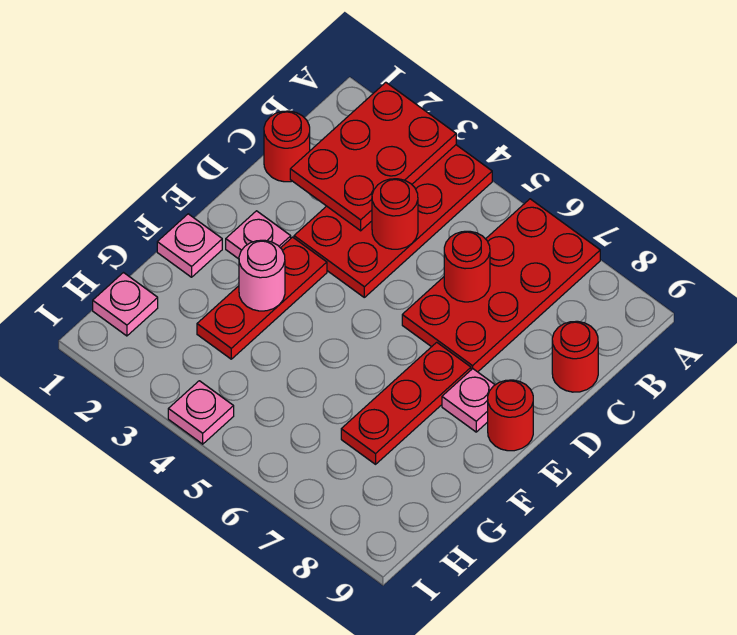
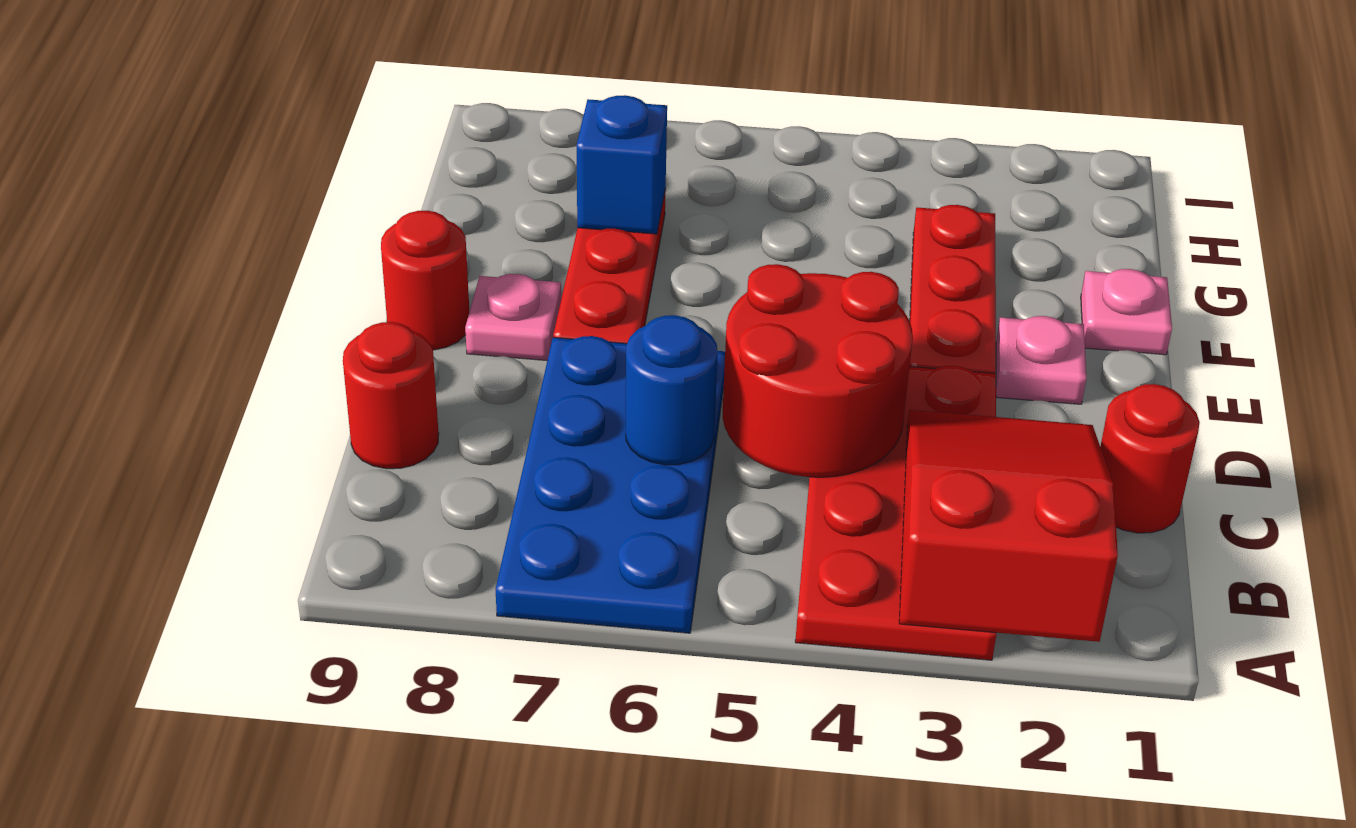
red plate A2:C3 level 2 -> red slope A2:C3 level 2 top A
red plate A6:D7 level 1 -> blue plate A6:D7 level 1
red round brick C4 level 2 -> red round brick C4:D5 level 2
red round brick C6 level 2 -> blue round brick C6 level 2
pink round brick F3 level 2 -> none
none -> blue brick G7 level 2
pink plate H1 level 1 -> none
pink plate I4 level 1 -> none

